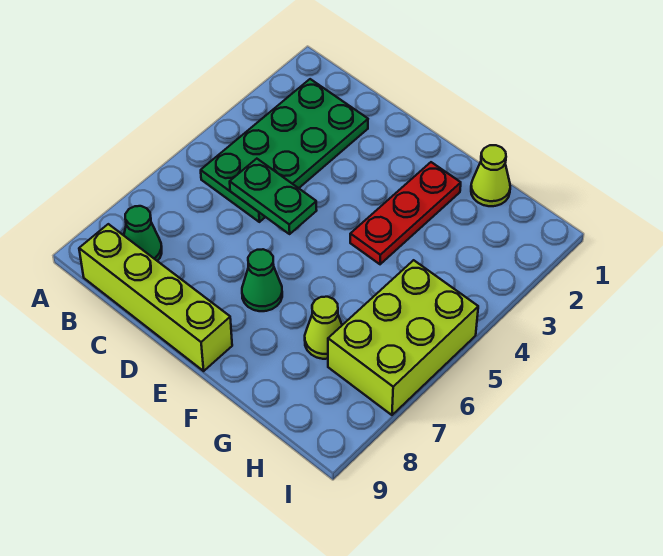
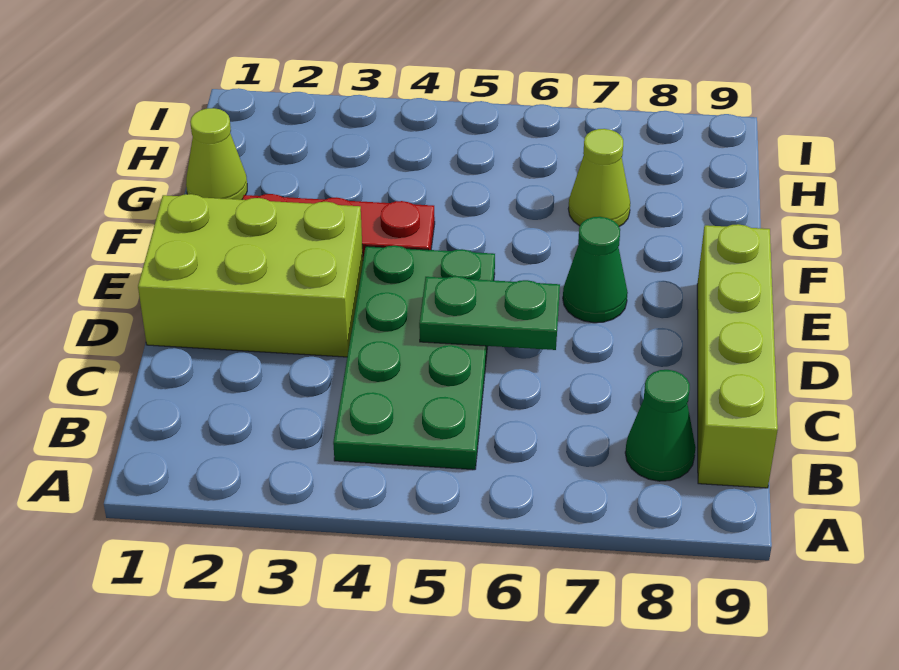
green plate B2:C5 level 1 -> green plate B4:E5 level 1
green plate C5:D5 level 2 -> green plate D5:D6 level 2
lime brick H5:I7 level 1 -> lime brick D1:E3 level 1

